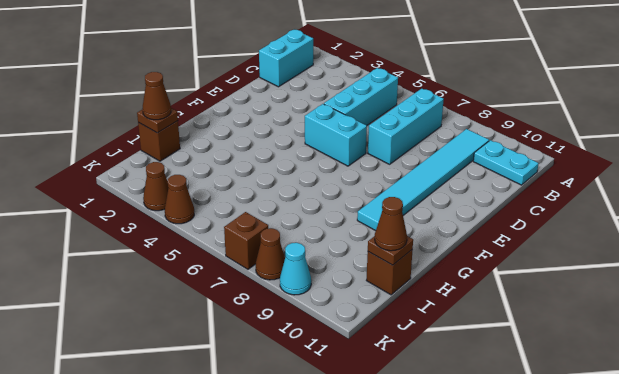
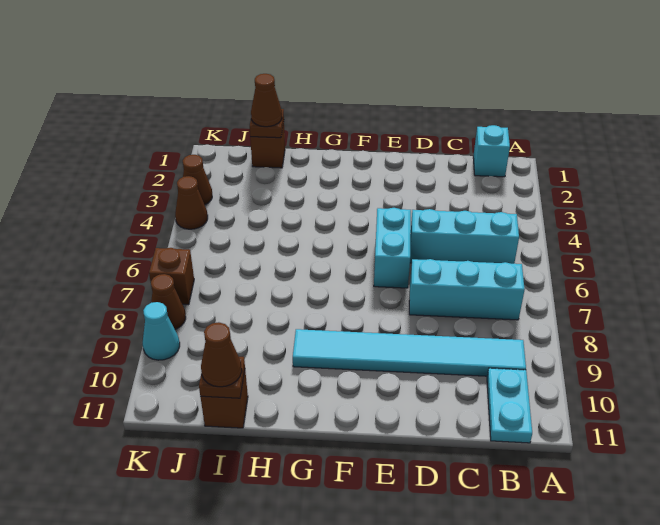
cyan brick B1:C1 level 1 -> cyan brick B1 level 1

